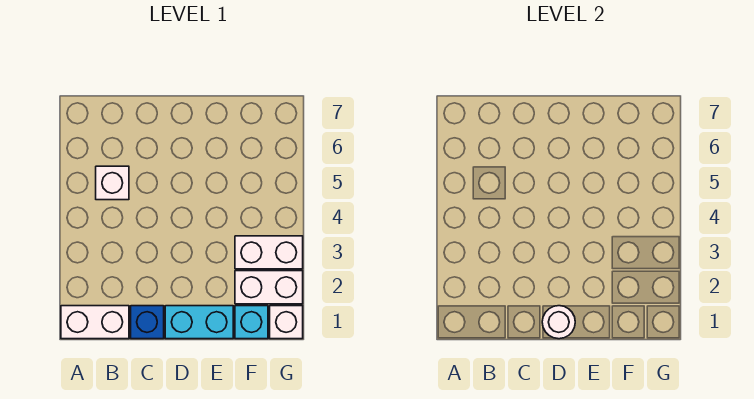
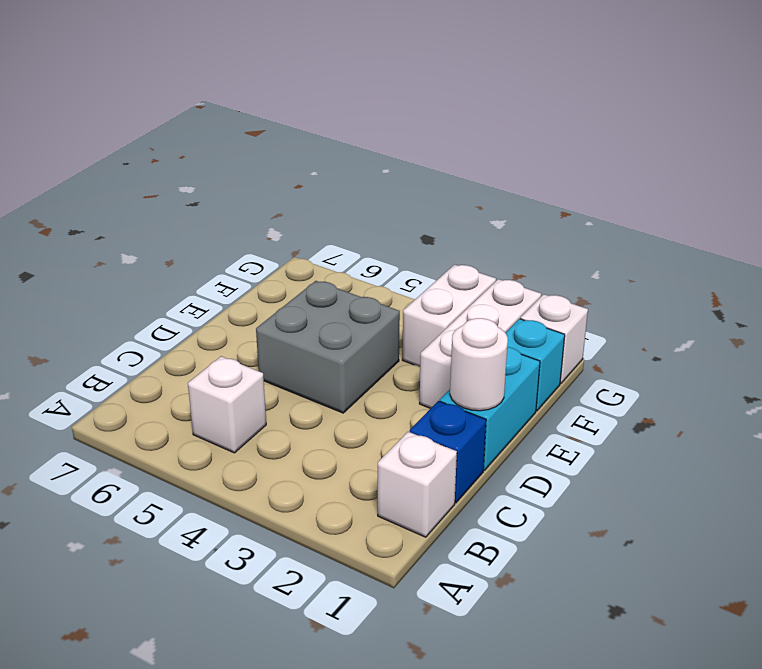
white brick A1:B1 level 1 -> white brick B1 level 1
none -> grey brick D4:E5 level 1
white brick F2:G2 level 1 -> white brick E2:G2 level 1

